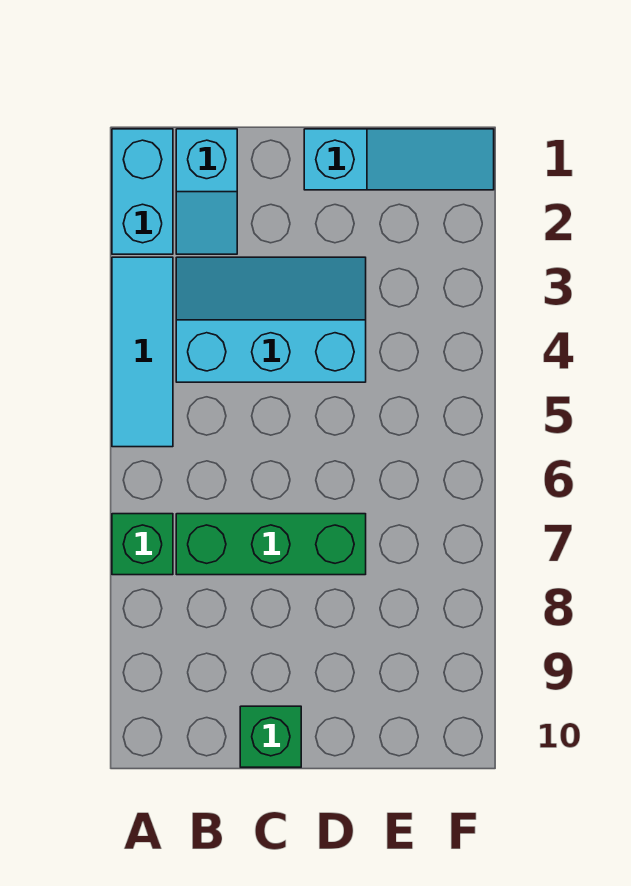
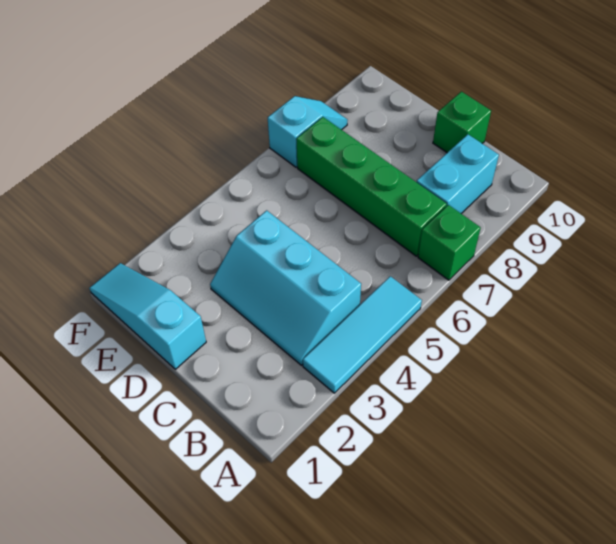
cyan brick A1:A2 level 1 -> cyan brick B8:B9 level 1
cyan slope B1:B2 level 1 top 1 -> cyan slope F7:F8 level 1 top 7
green brick B7:D7 level 1 -> green brick B7:E7 level 1

